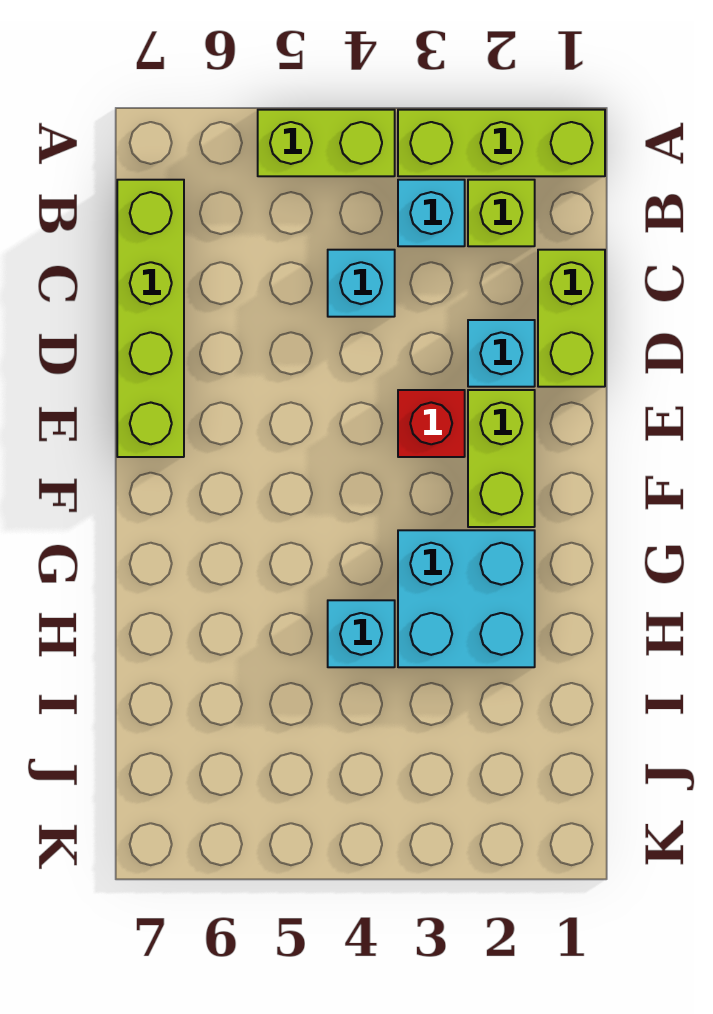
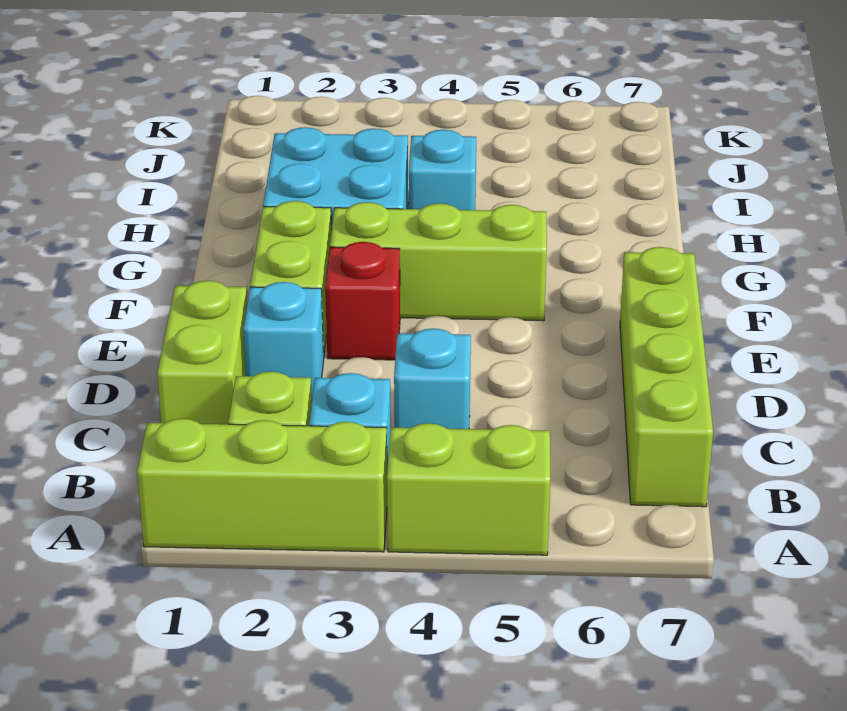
none -> lime brick F3:F5 level 1

